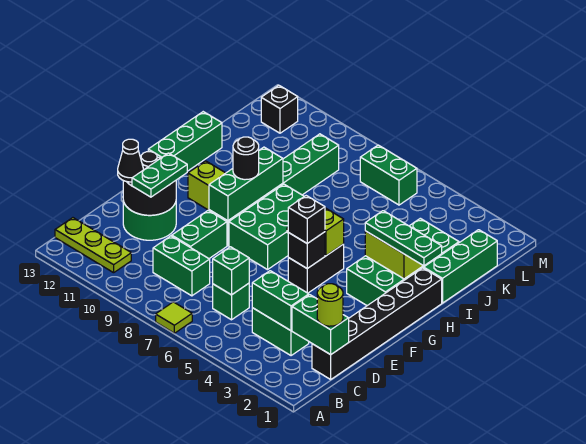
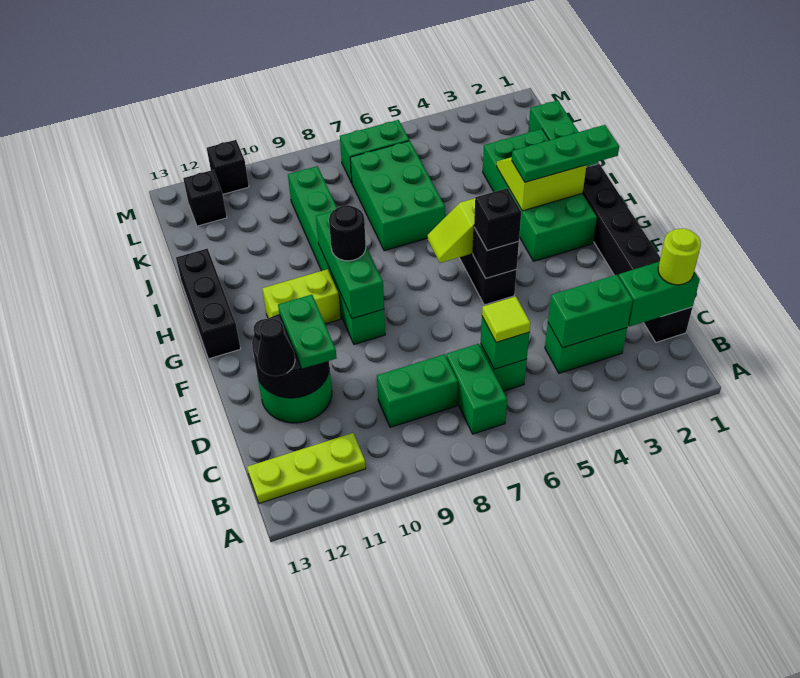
lime tile A7 level 1 -> lime tile C6 level 3
green brick D9:E9 level 1 -> green brick B7:C7 level 1
green brick F7:H8 level 1 -> green brick I6:K7 level 1
green brick G13:I13 level 1 -> black brick G13:I13 level 1
none -> black brick M11 level 1

